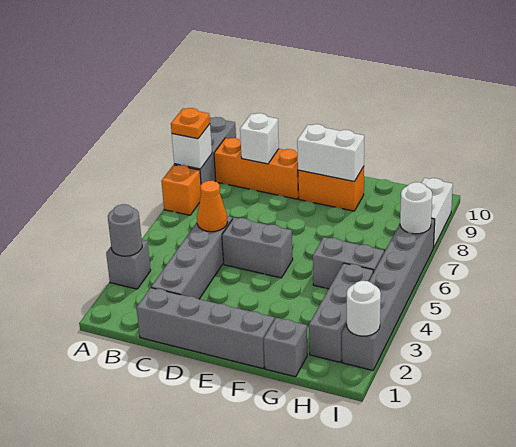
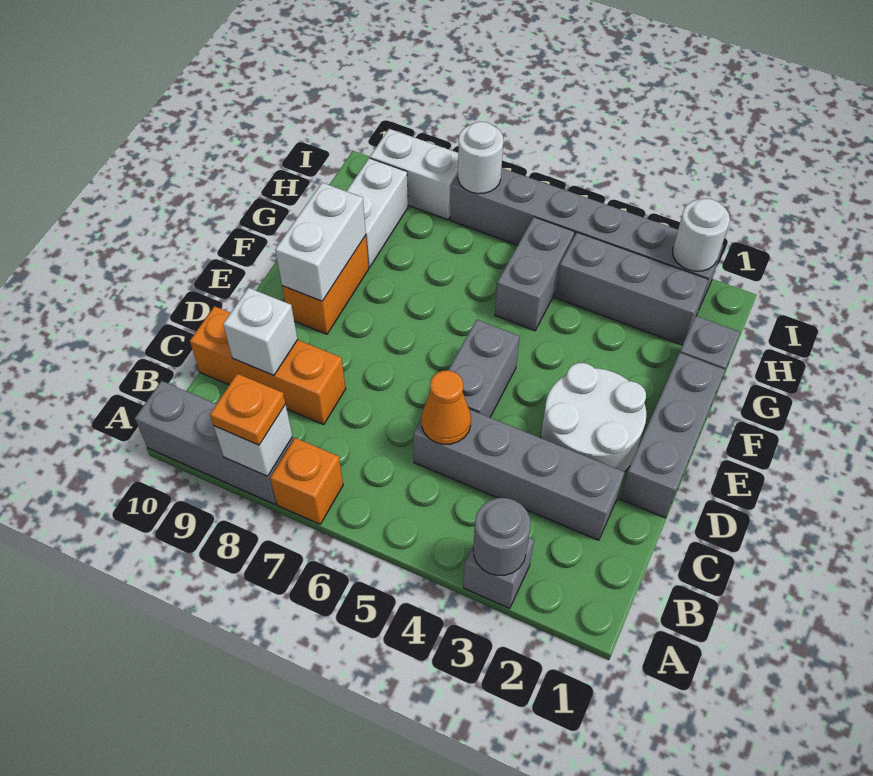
orange brick B9:D9 level 1 -> orange brick C8:C10 level 1
grey brick C1:F1 level 1 -> grey brick D1:F1 level 1
none -> white round brick D2:E3 level 1
none -> white brick G9:H9 level 1

